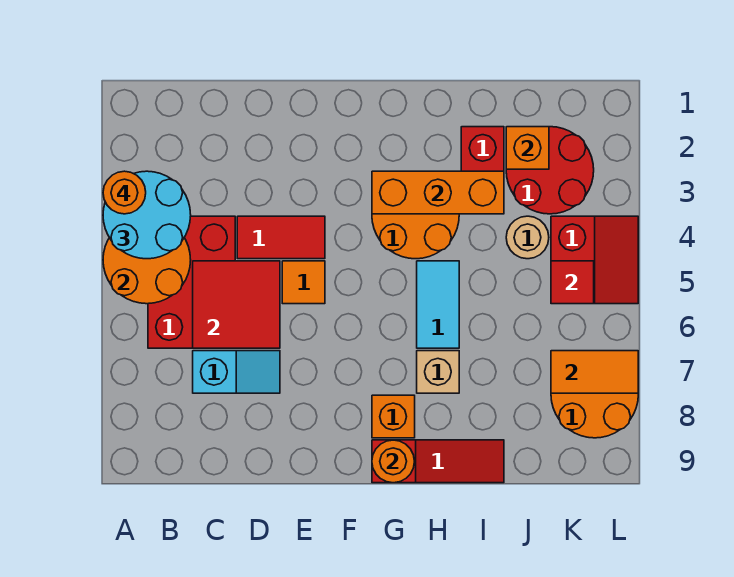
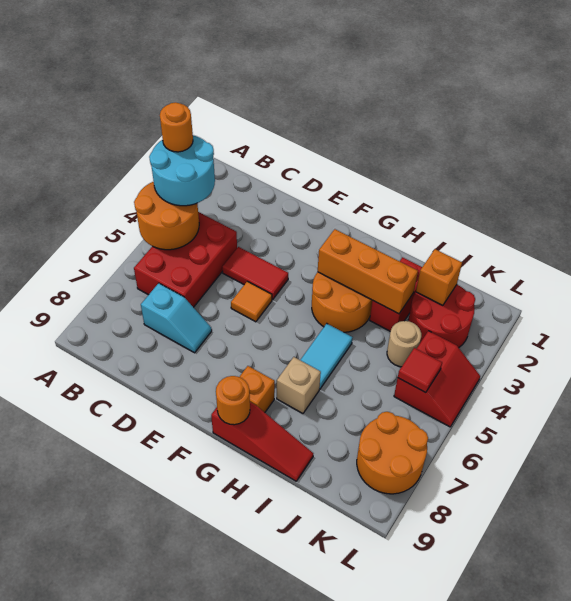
red tile C5:D6 level 2 -> none
orange tile K7:L7 level 2 -> none

